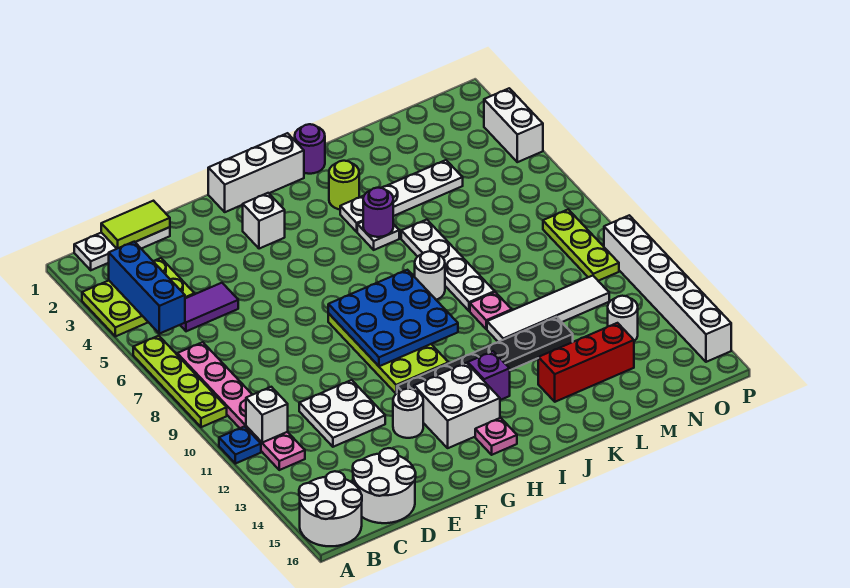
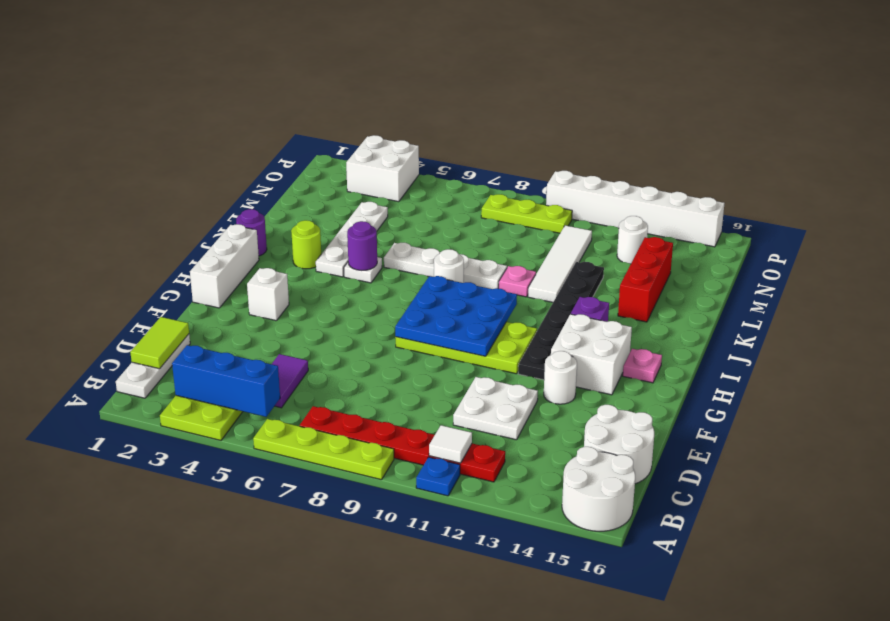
pink plate B7:B12 level 1 -> red plate B7:B12 level 1
white brick B11 level 2 -> white tile B11 level 2
white brick P3:P4 level 1 -> white brick O3:P4 level 1

